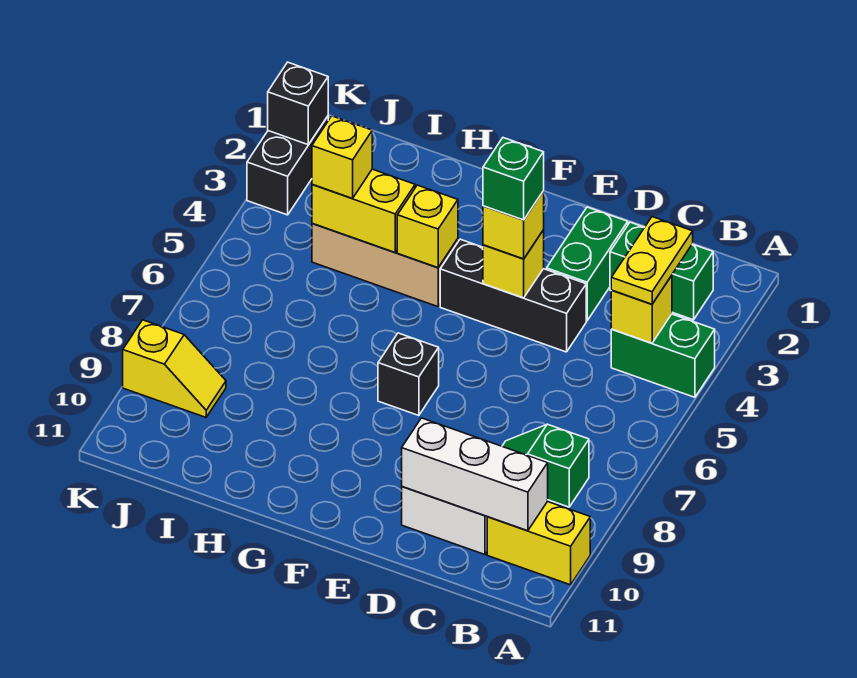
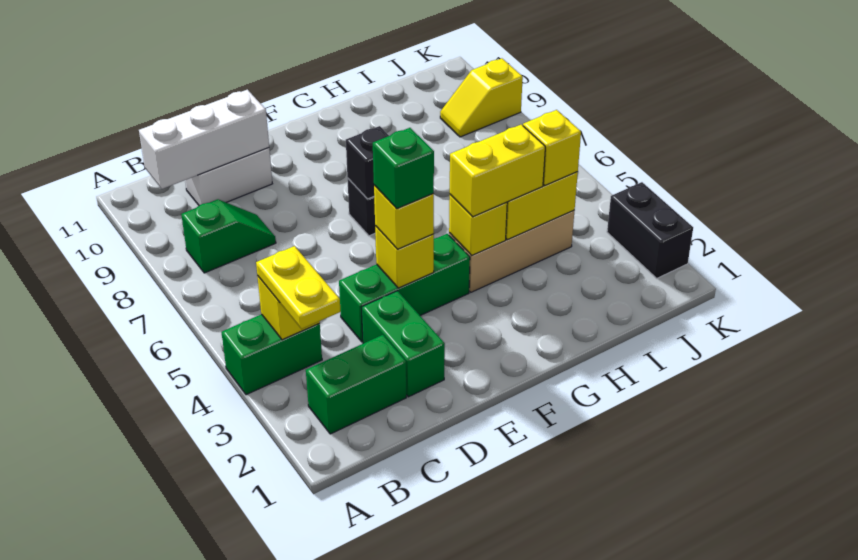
yellow brick A10:B10 level 1 -> yellow brick G4:H4 level 3
black brick D4:F4 level 1 -> green brick D4:F4 level 1
black brick K2 level 2 -> black brick F7 level 2

